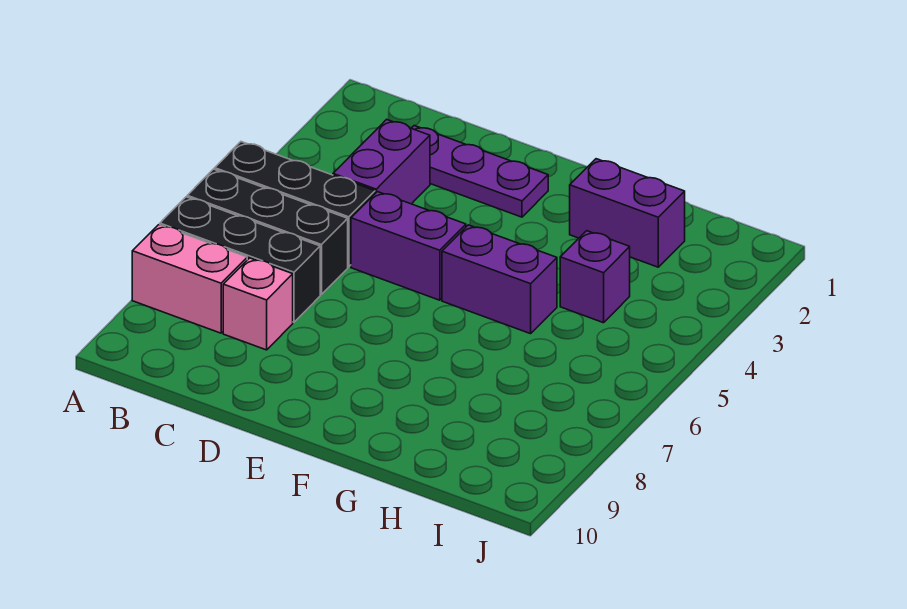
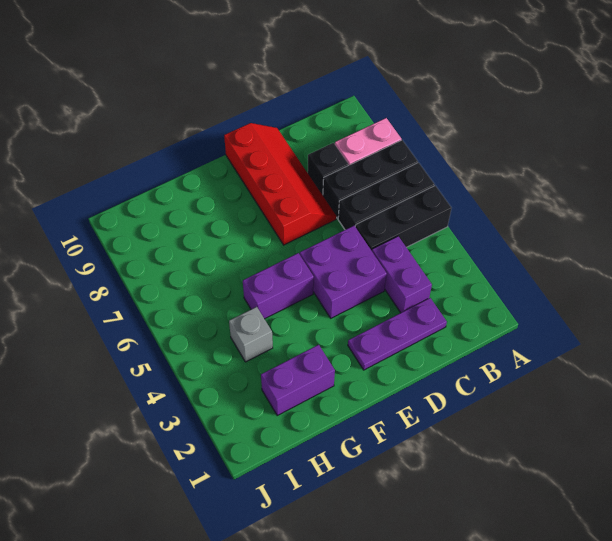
pink brick C8 level 1 -> black brick C8 level 1
purple brick D5:E5 level 1 -> purple brick D4:E5 level 1
none -> red slope D7:E10 level 1 top E
purple brick H4 level 1 -> grey brick H4 level 1

